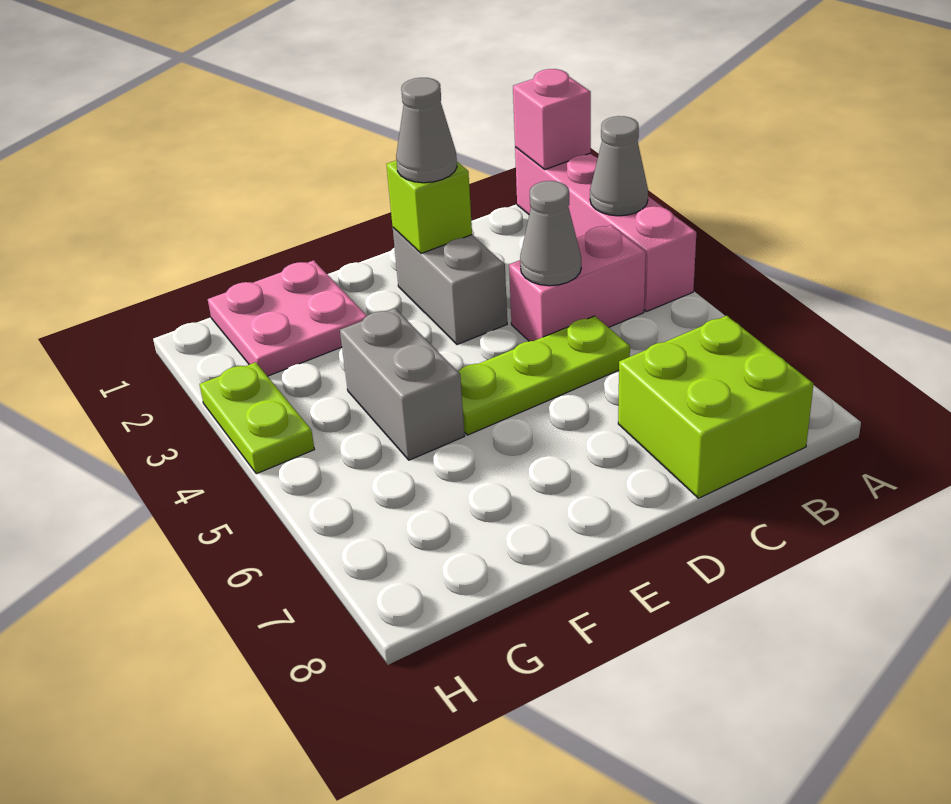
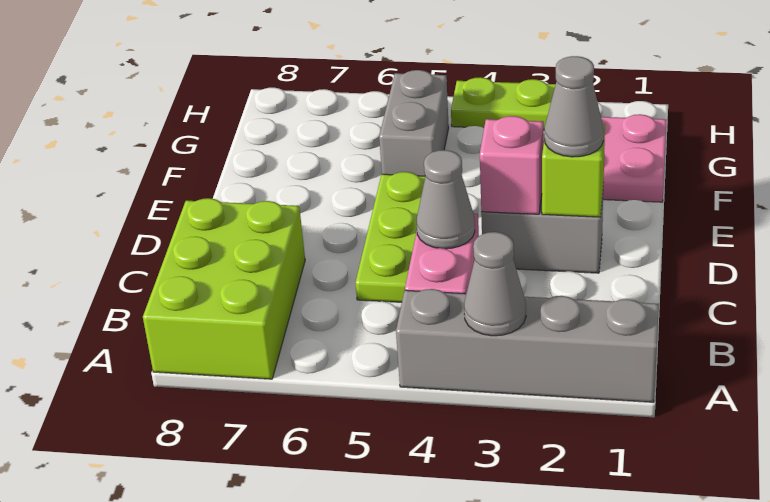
pink brick A1:A4 level 1 -> grey brick A1:A4 level 1
pink brick A1 level 2 -> pink brick D3 level 2
lime brick B7:C8 level 1 -> lime brick A7:C8 level 1
grey brick F4:F5 level 1 -> grey brick F5:G5 level 1

